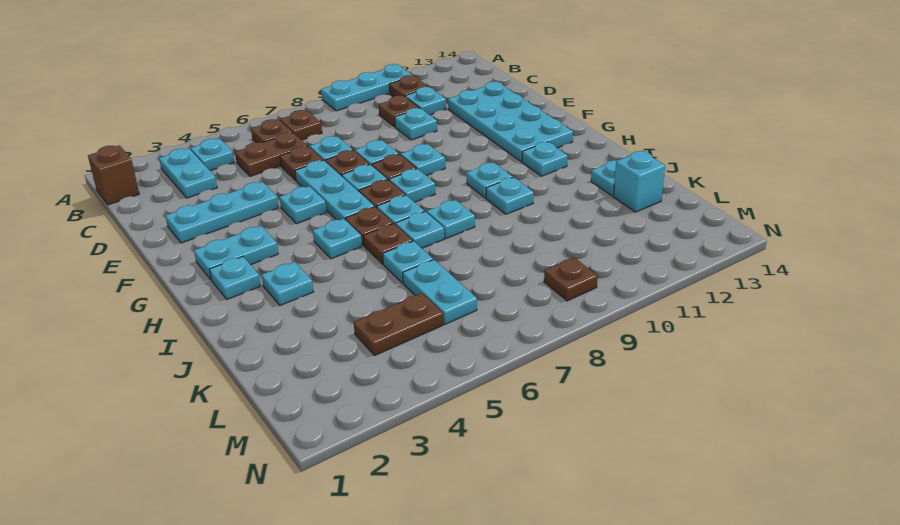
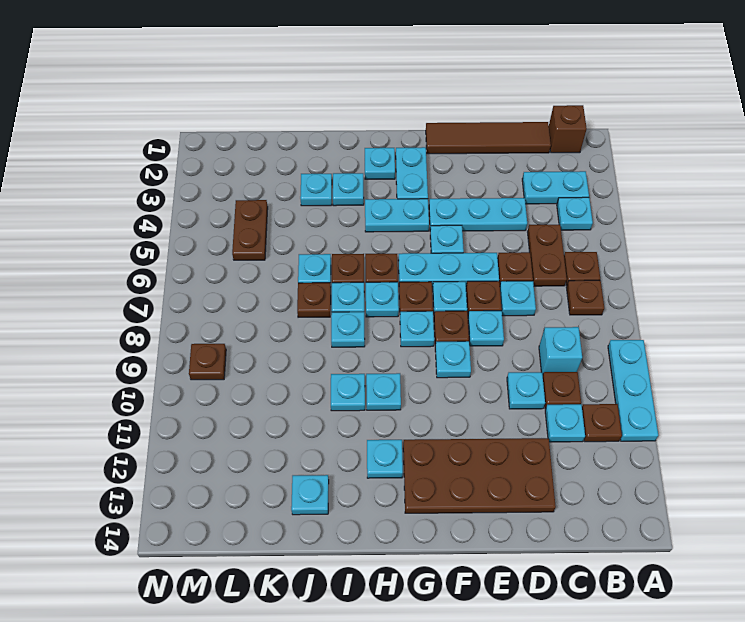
none -> brown tile C1:F1 level 1
cyan plate D12:G13 level 1 -> brown plate D12:G13 level 1
cyan plate E2:E4 level 1 -> cyan plate D4:F4 level 1
cyan plate H5 level 1 -> cyan plate J3 level 1
none -> brown plate J7 level 1
cyan plate K6:L6 level 1 -> cyan plate G4:H4 level 1
cyan brick K13 level 1 -> cyan brick C9 level 1

